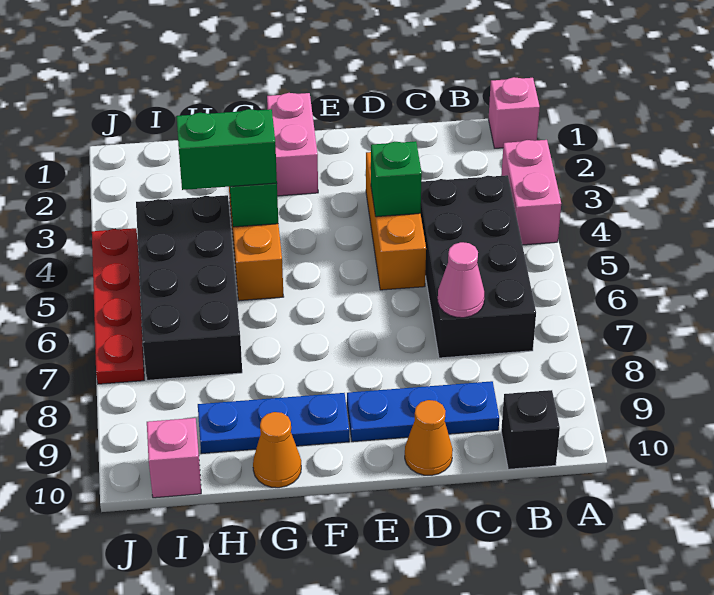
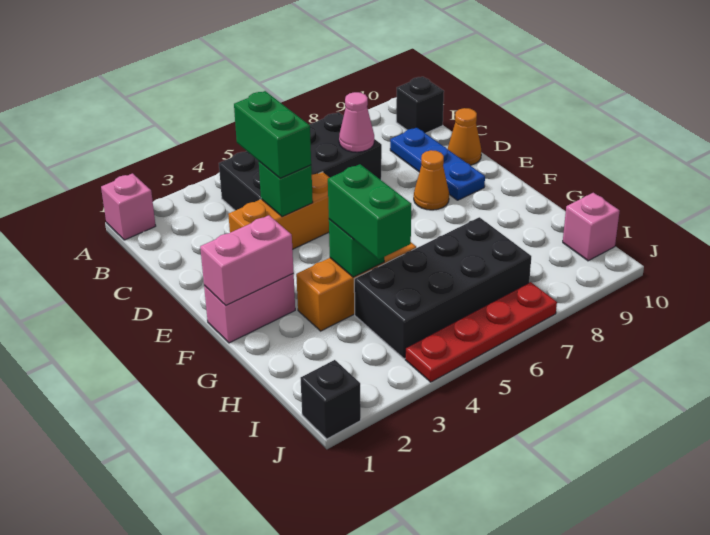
pink brick A3:A4 level 1 -> pink brick F1:F2 level 2
none -> green brick C4:D4 level 3
blue plate F9:H9 level 1 -> none
orange cone G10 level 1 -> orange cone E8 level 1
none -> black brick J1 level 1

